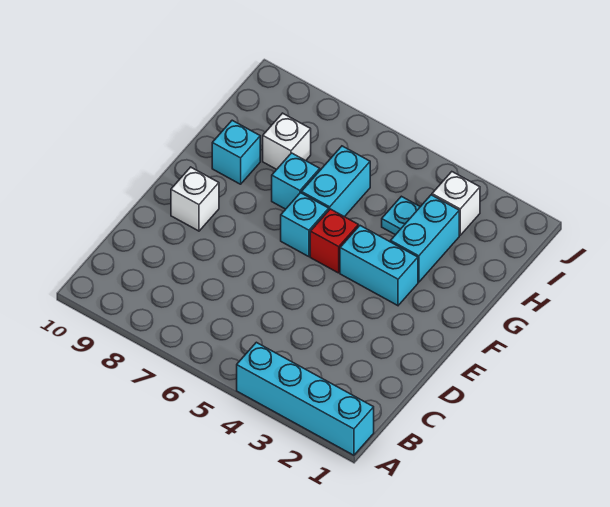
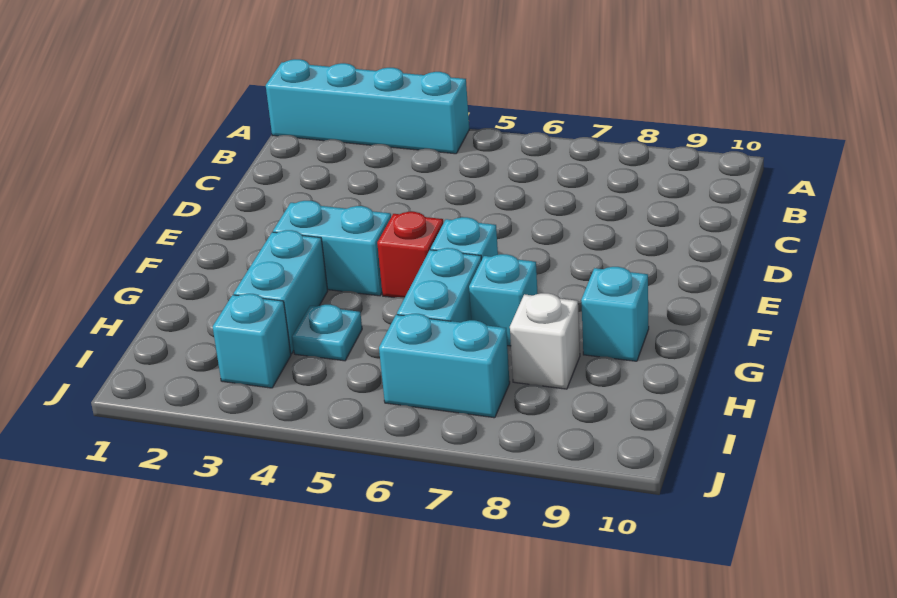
white brick E9 level 1 -> none
white brick I3 level 1 -> cyan brick I3 level 1
none -> cyan brick I6:I7 level 1

